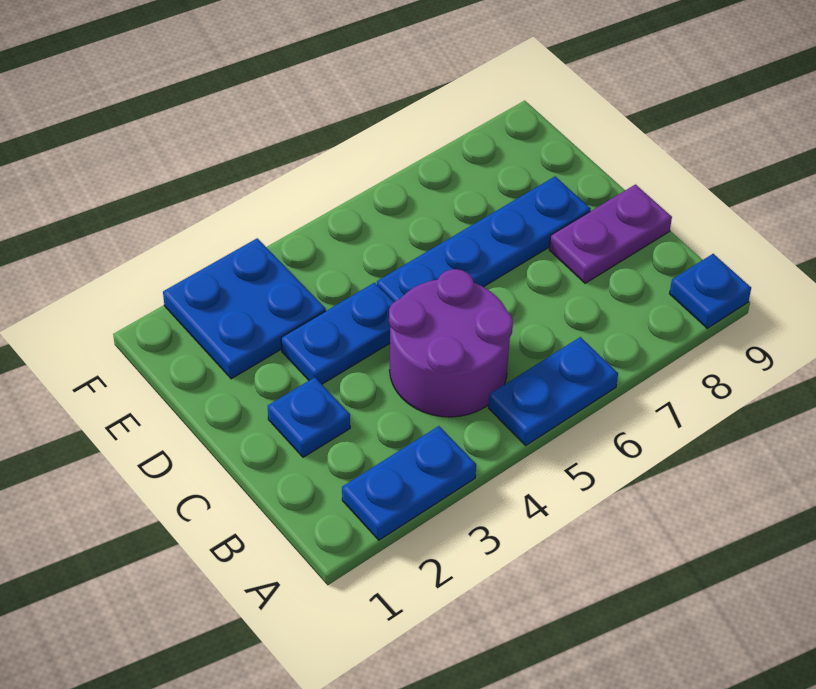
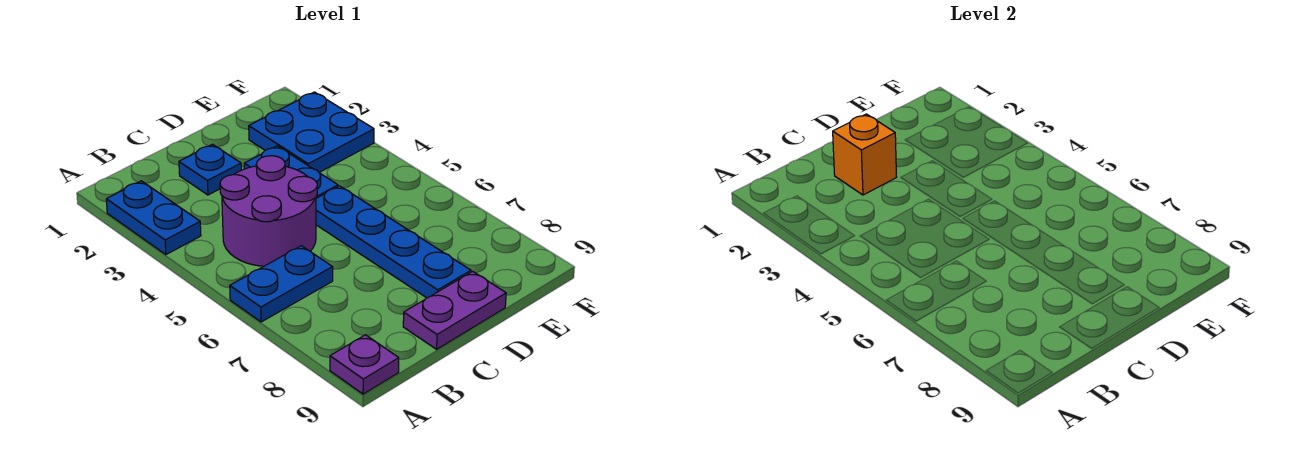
blue plate A5:A6 level 1 -> blue plate A6:B6 level 1
blue plate A9 level 1 -> purple plate A9 level 1
none -> orange brick C2 level 2
purple plate C8:C9 level 1 -> purple plate C9:D9 level 1

